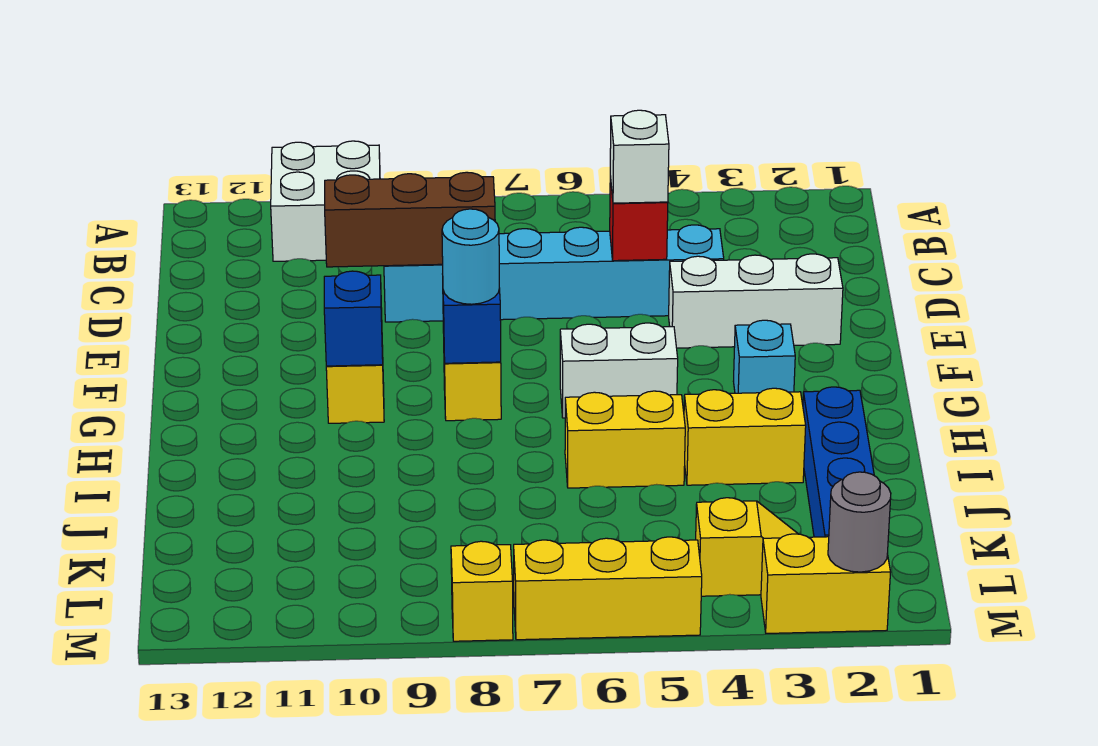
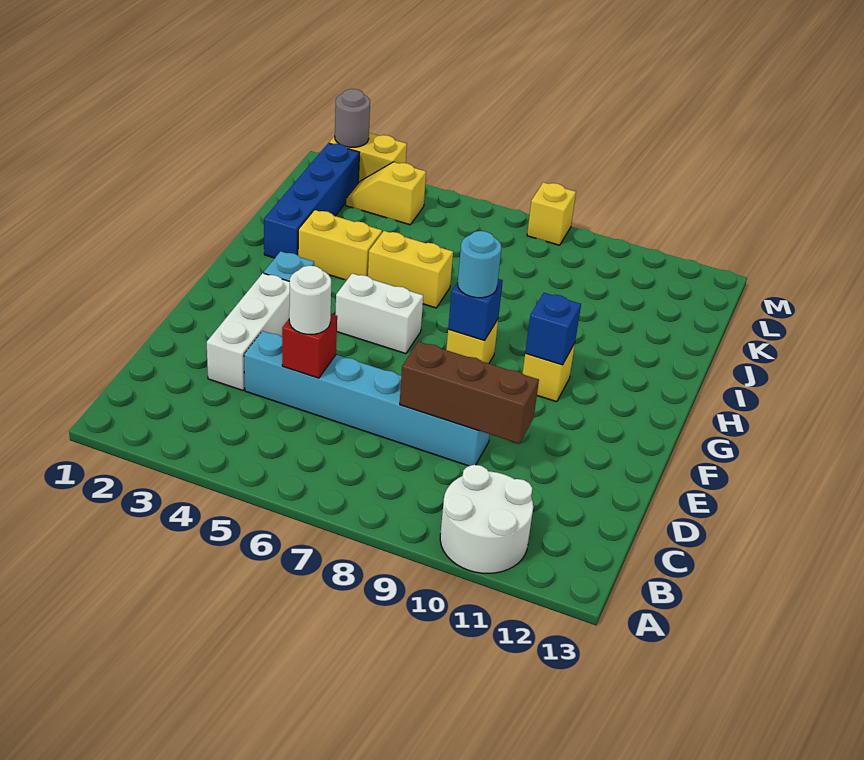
white brick A10:B11 level 1 -> white round brick A10:B11 level 1
white brick D5 level 3 -> white round brick D5 level 3
white brick E2:E4 level 1 -> white brick D3:F3 level 1
yellow brick M5:M7 level 1 -> none

